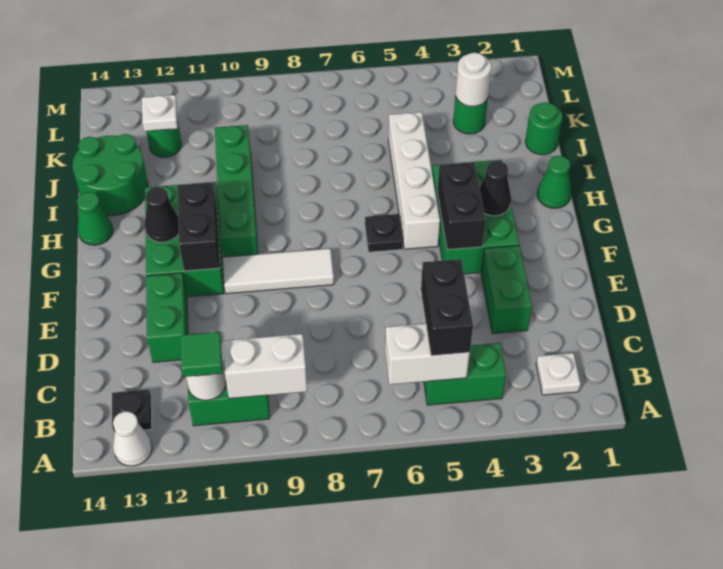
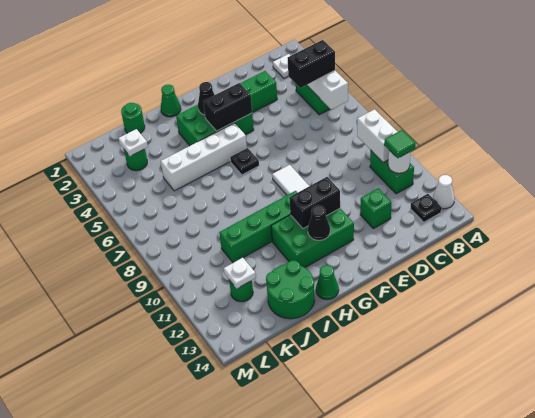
green brick D12:E12 level 1 -> green brick D12 level 1
white round brick K3 level 2 -> white plate K3 level 2

